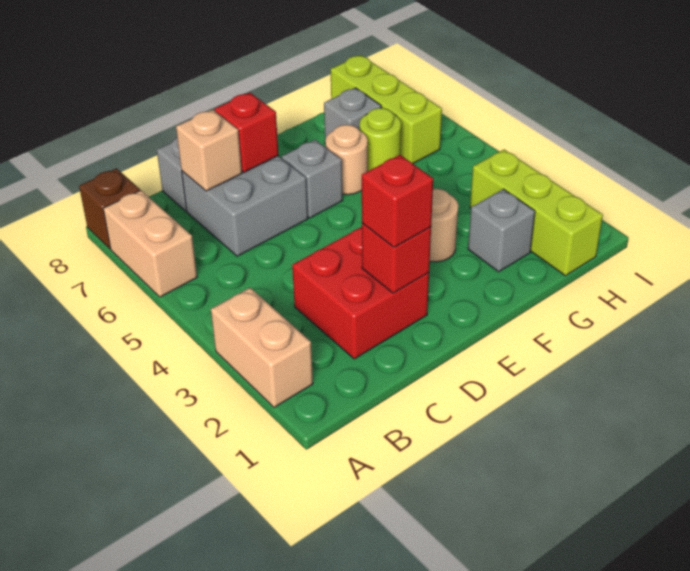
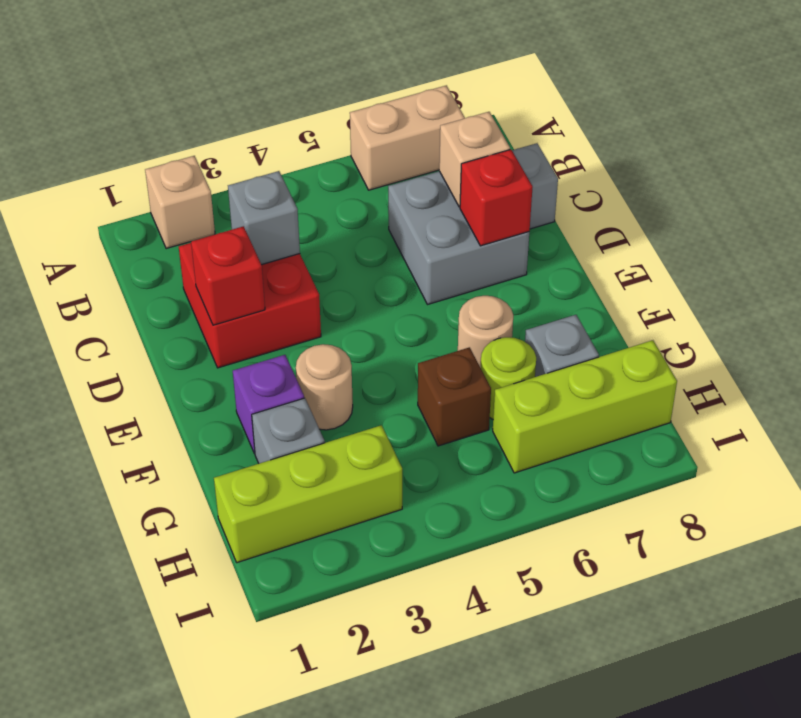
tan brick A2:A3 level 1 -> tan brick A2 level 1
brown brick A8 level 1 -> brown brick G5 level 1
red brick D2 level 3 -> none
grey brick E6 level 1 -> grey brick C3 level 2
none -> purple brick F2 level 1

